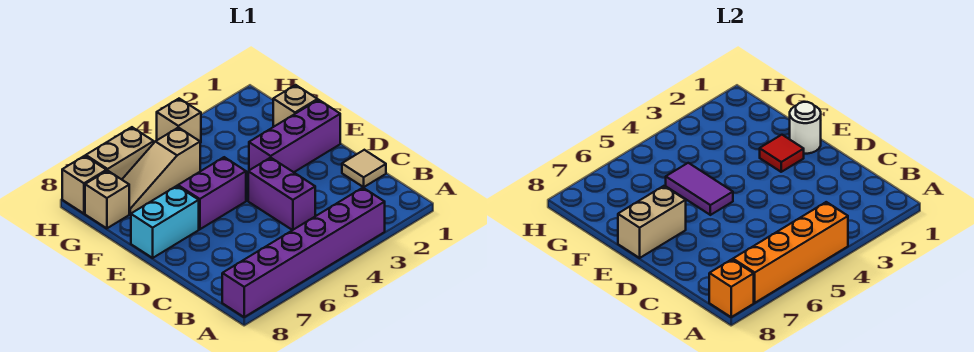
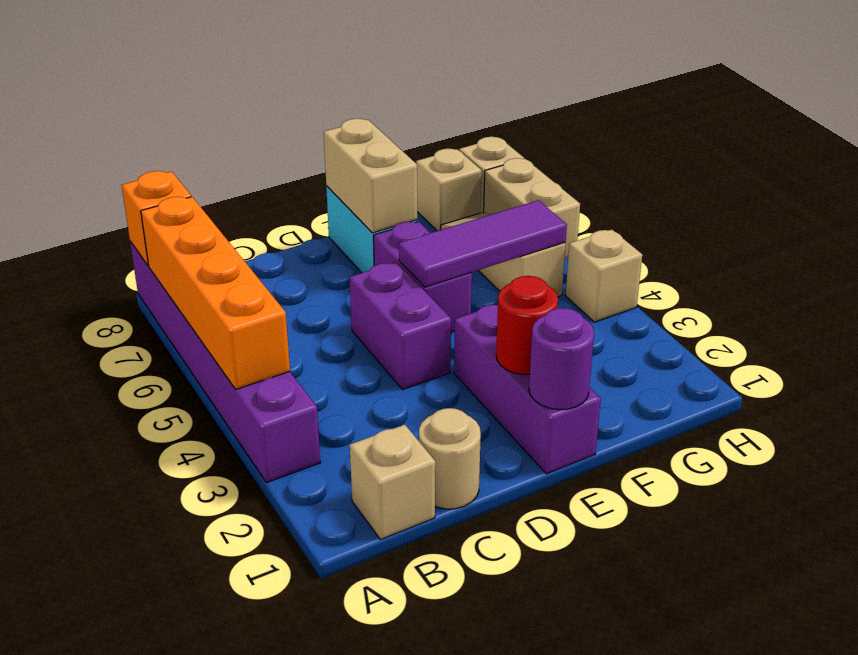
tan tile C1 level 1 -> tan round brick C1 level 1
purple brick C4:D4 level 1 -> purple brick D4:D5 level 1
white round brick E1 level 2 -> purple round brick E1 level 2
red tile E2 level 2 -> red round brick E2 level 2
purple tile E5:F5 level 2 -> purple tile E5:G5 level 2
tan brick F1 level 1 -> tan brick B1 level 1

